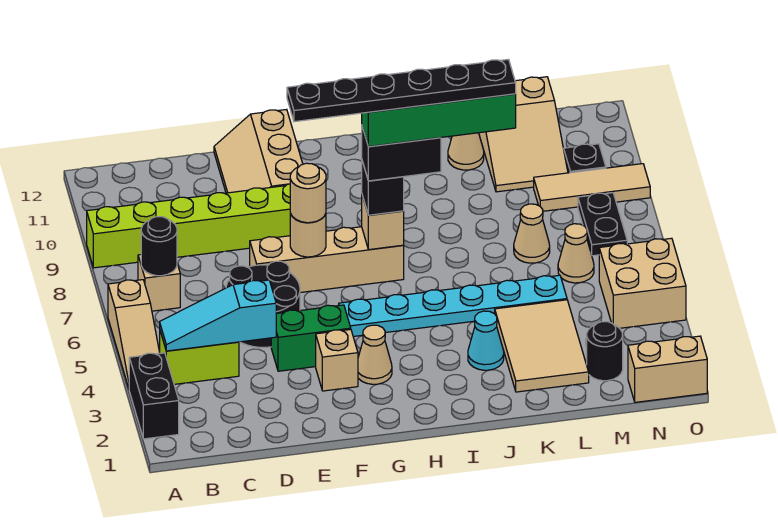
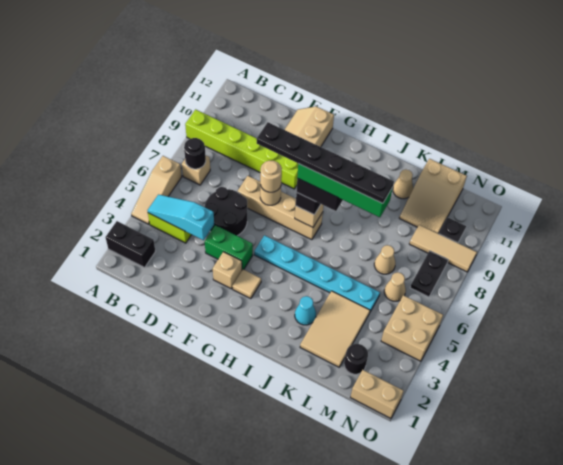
black brick A2:A3 level 1 -> black brick A2:B2 level 1
tan cone G3 level 1 -> tan tile G3 level 1

